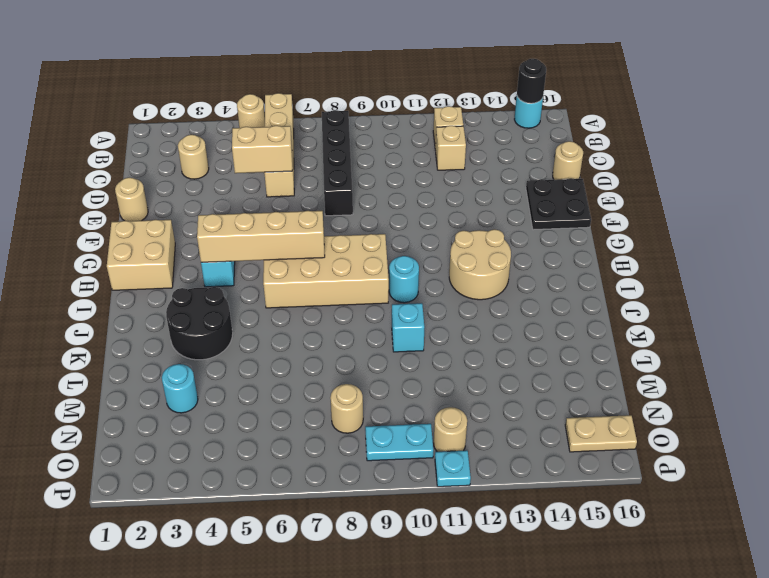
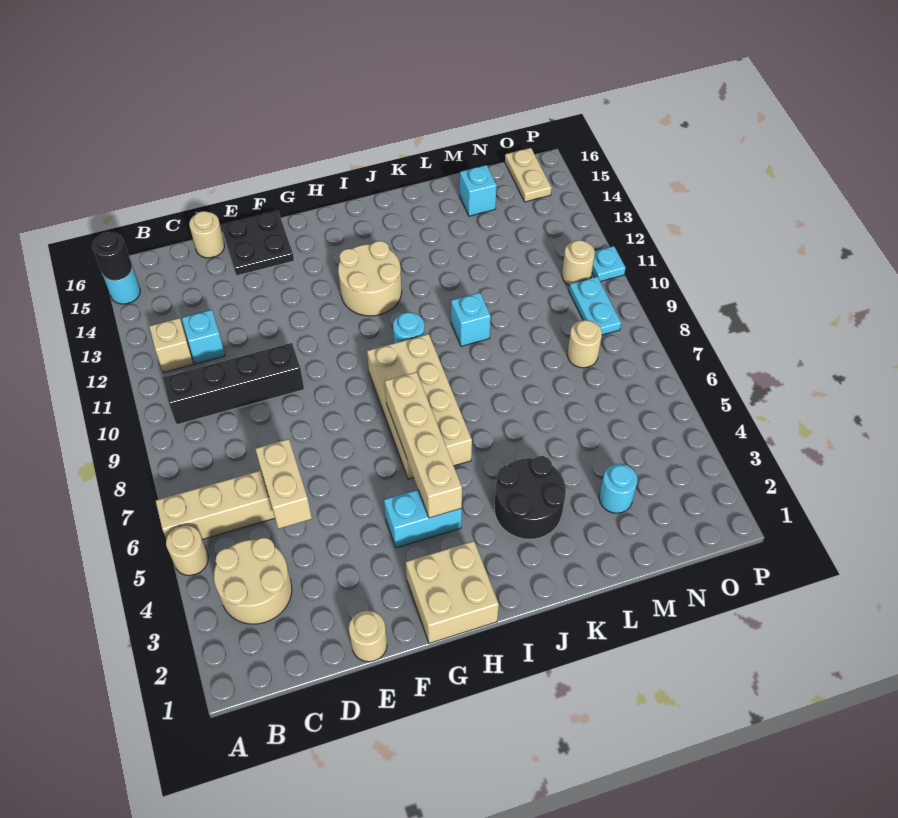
black brick B8:E8 level 1 -> black brick B10:E10 level 1
tan round brick C3 level 1 -> tan round brick B3:C4 level 1
tan brick C12 level 1 -> cyan brick C12 level 1
none -> cyan brick M15 level 1

